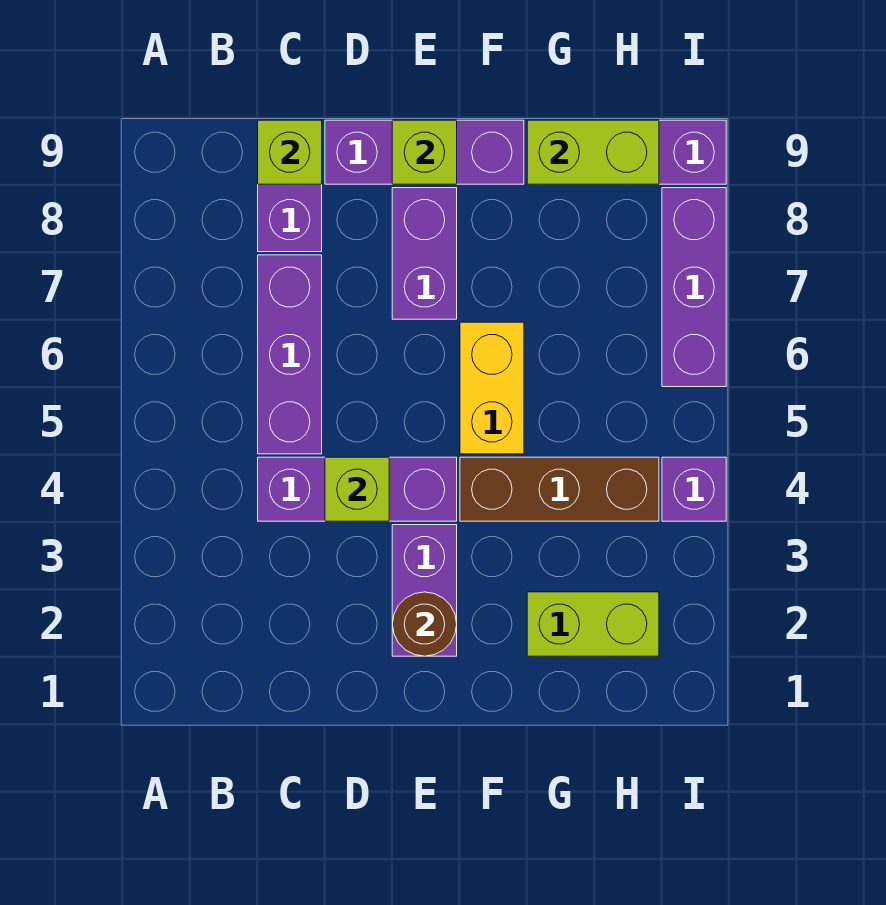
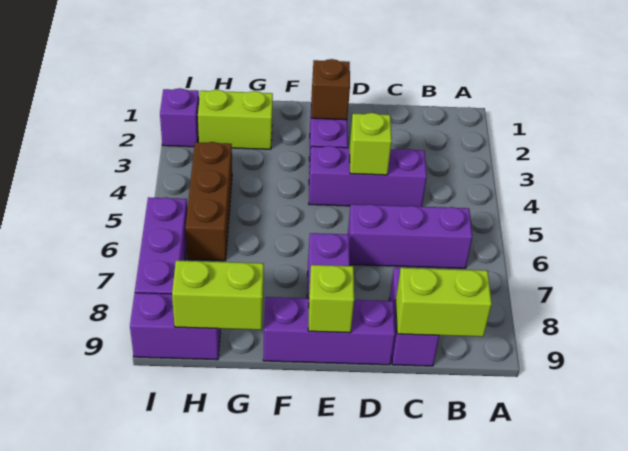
purple brick C5:C7 level 1 -> purple brick B6:D6 level 1
lime brick C9 level 2 -> lime brick B9:C9 level 2
brown round brick E2 level 2 -> brown brick E2 level 2
brown brick F4:H4 level 1 -> brown brick H4:H6 level 1
yellow brick F5:F6 level 1 -> none
purple brick I4 level 1 -> purple brick I2 level 1

